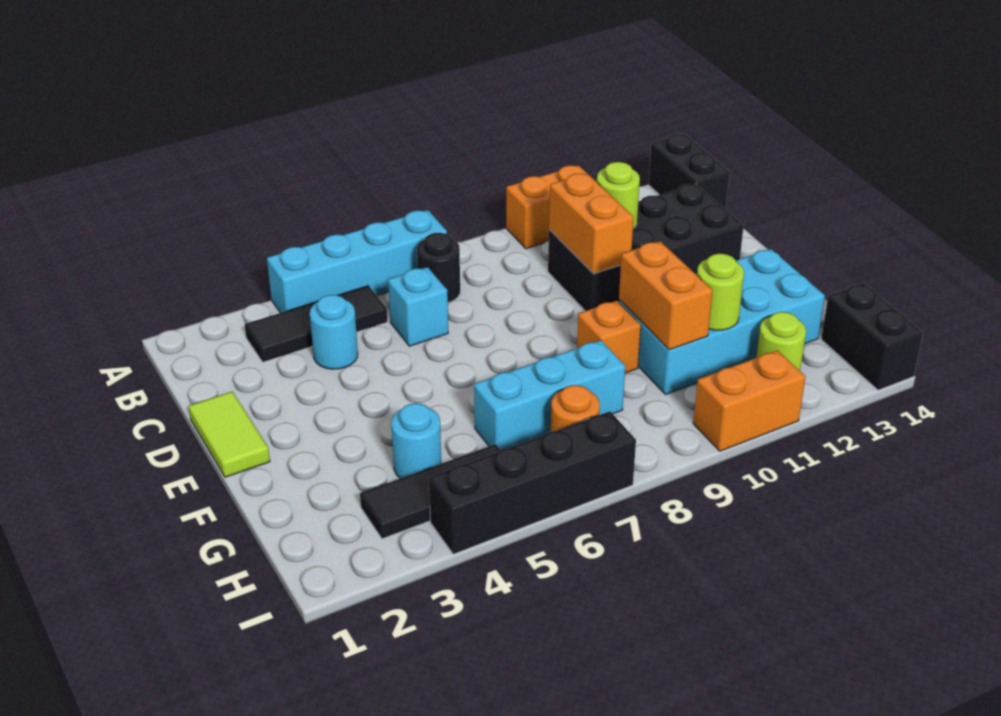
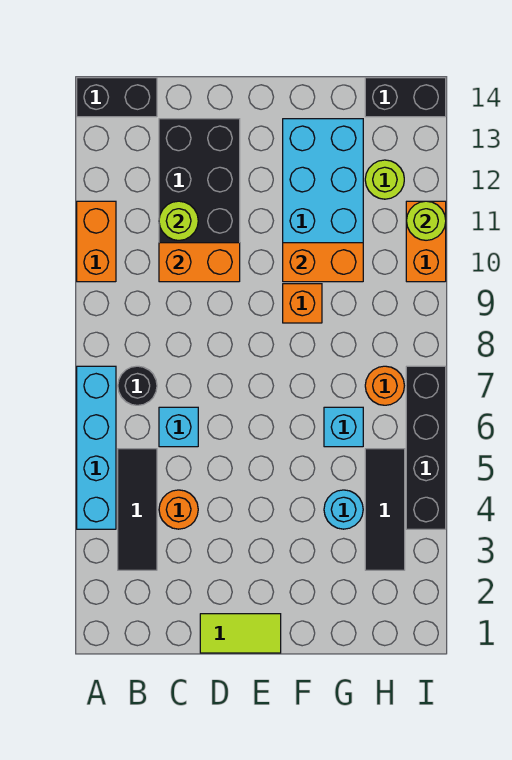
cyan round brick C4 level 1 -> orange round brick C4 level 1
cyan brick G6:G8 level 1 -> cyan brick G6 level 1
lime round brick G11 level 2 -> lime round brick I11 level 2

